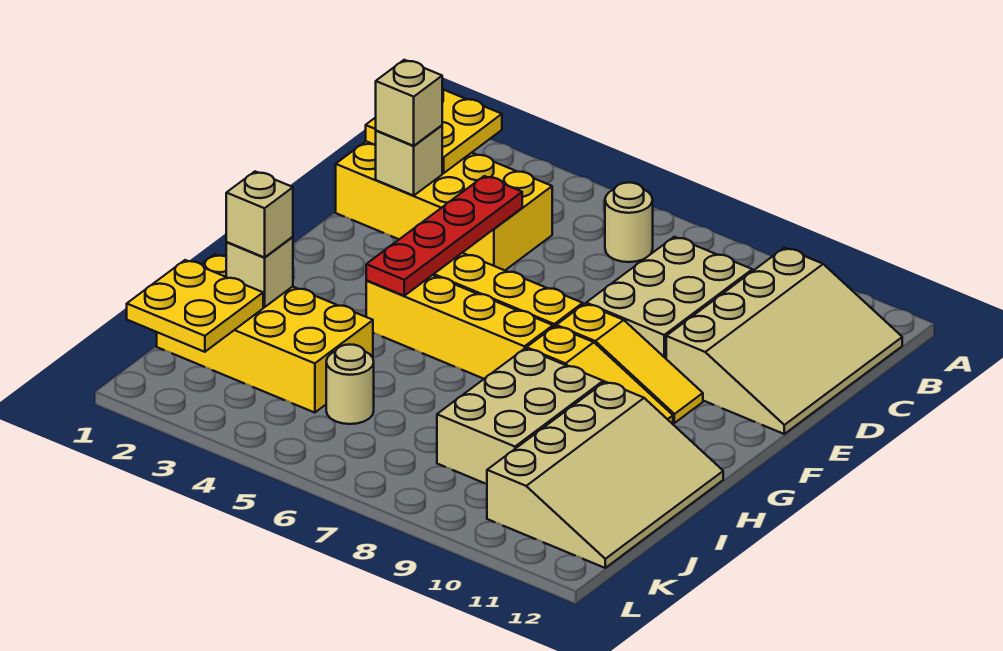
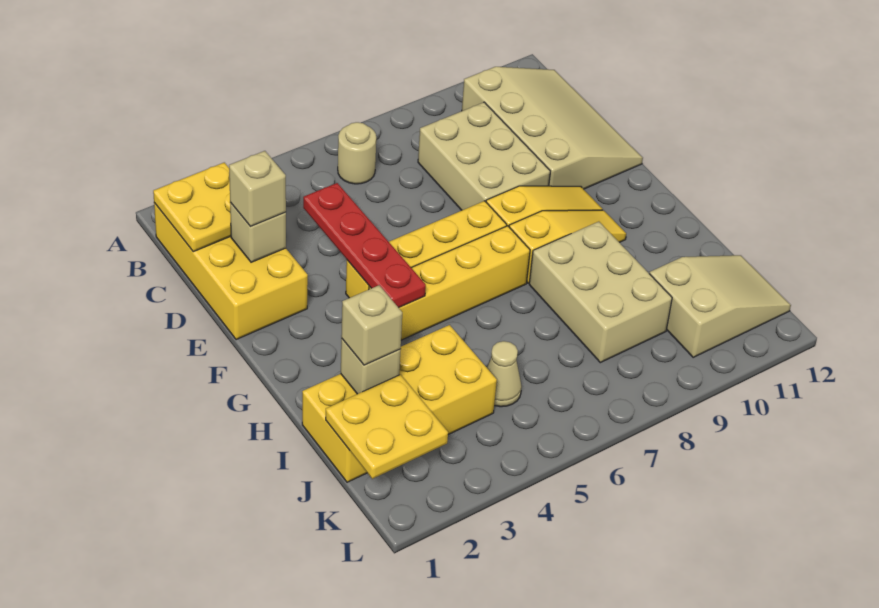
yellow brick C1:D4 level 1 -> yellow brick B1:E2 level 1
tan slope H10:K12 level 1 top 10 -> tan slope J10:K12 level 1 top 10
tan round brick J5 level 1 -> tan cone J5 level 1

